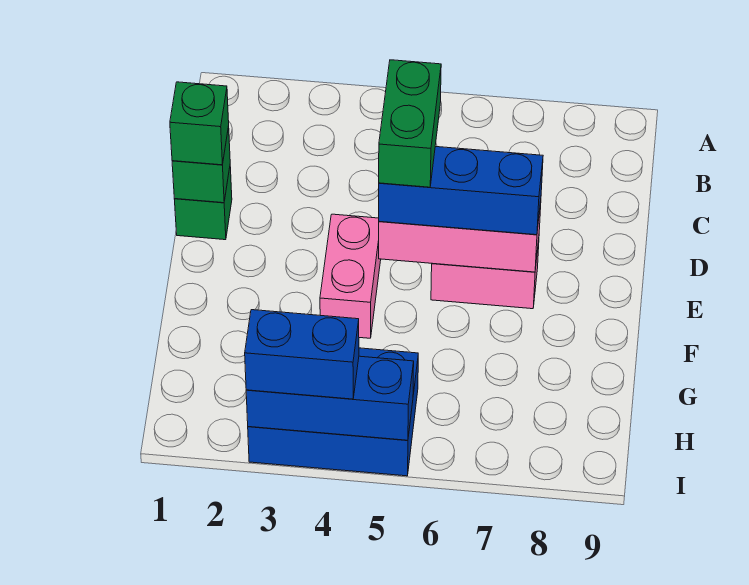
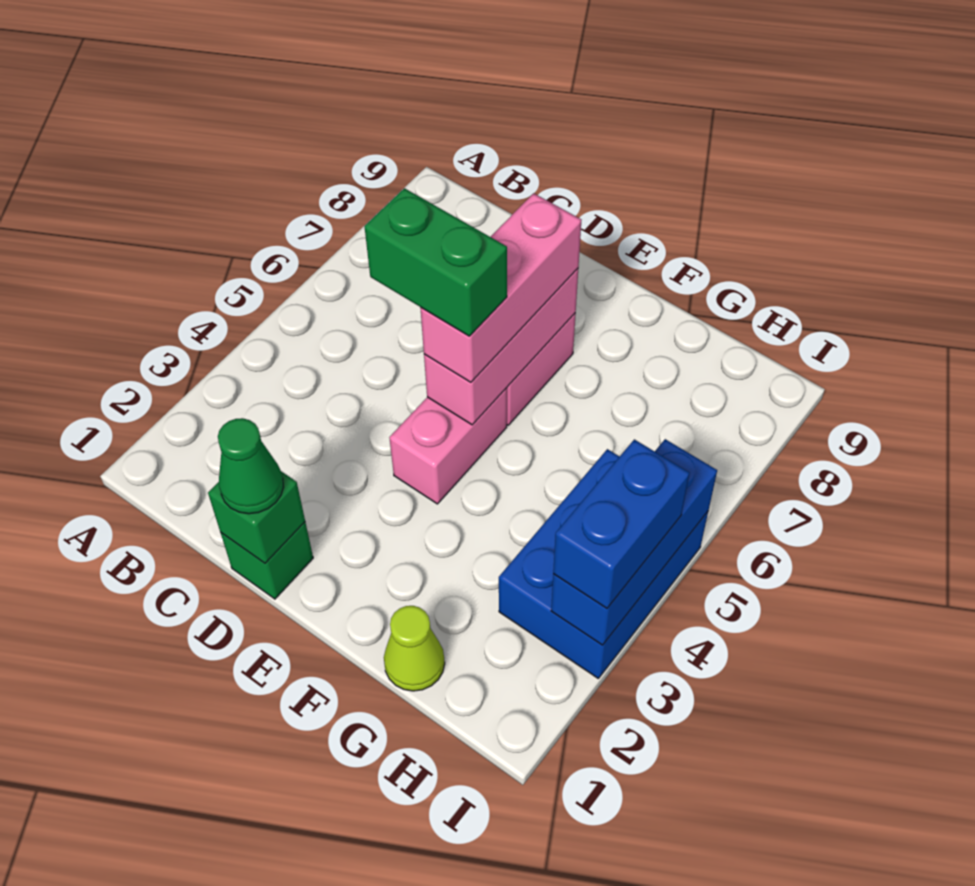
green brick D1 level 3 -> green cone D1 level 3
pink brick E4:F4 level 1 -> pink brick E4:E5 level 1
blue brick E5:E7 level 3 -> pink brick E5:E7 level 3
none -> lime cone G1 level 1

